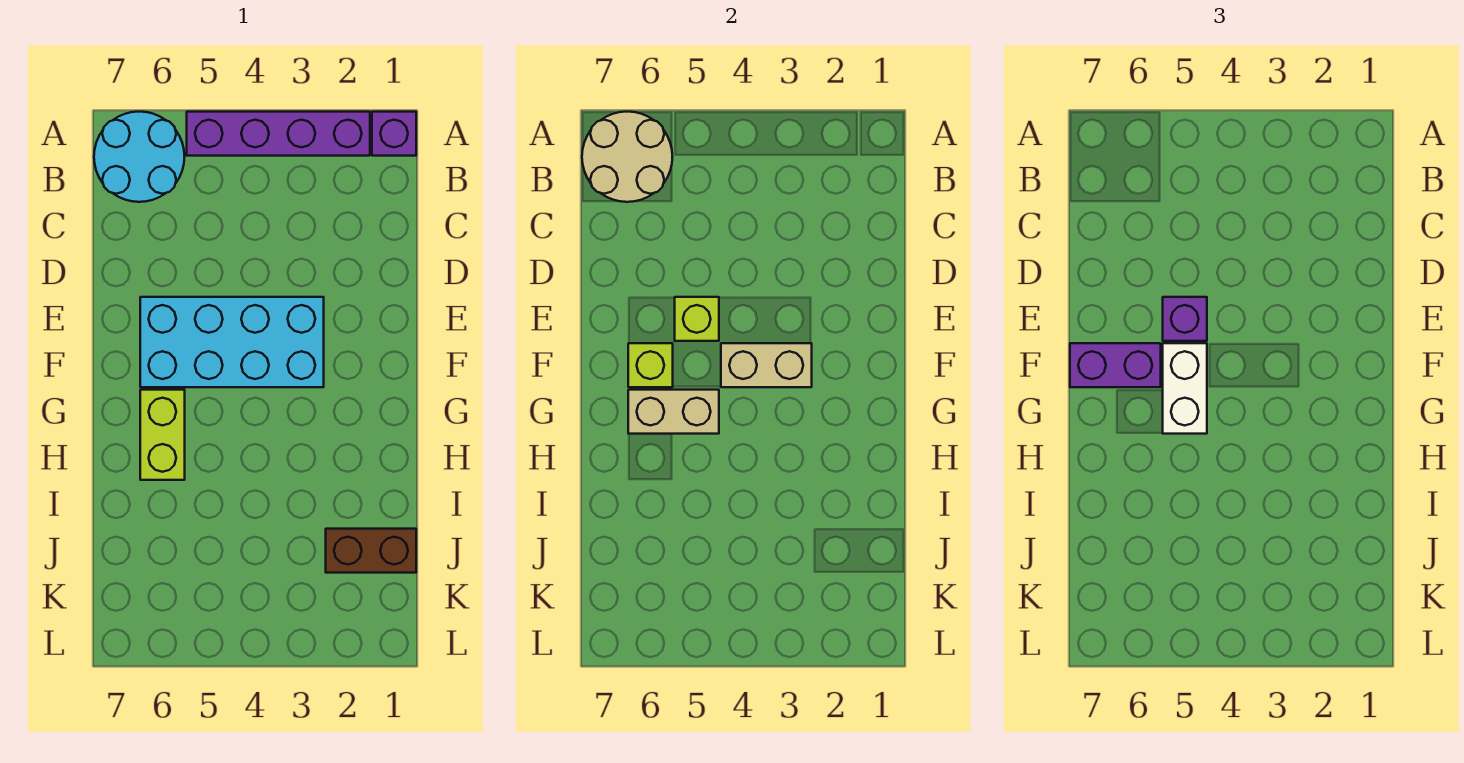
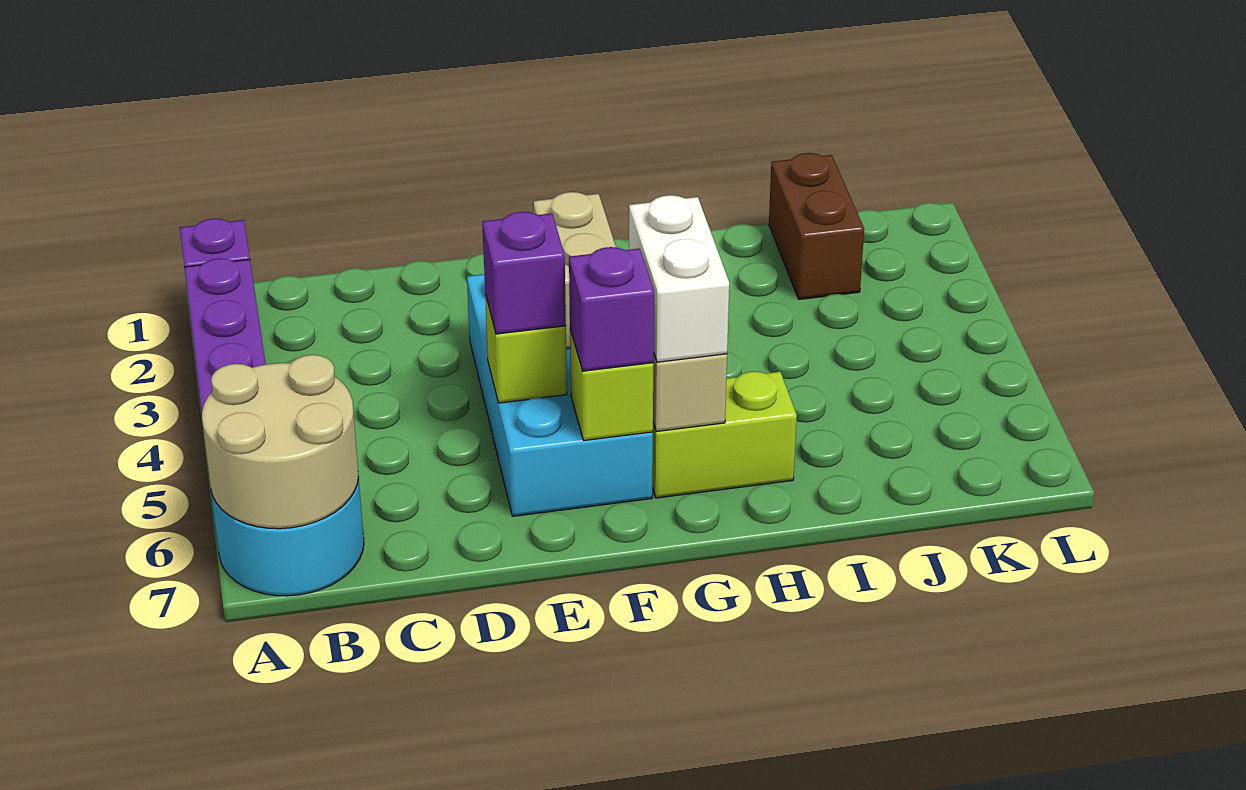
white brick F5:G5 level 3 -> white brick G5:G6 level 3
purple brick F6:F7 level 3 -> purple brick F6 level 3

